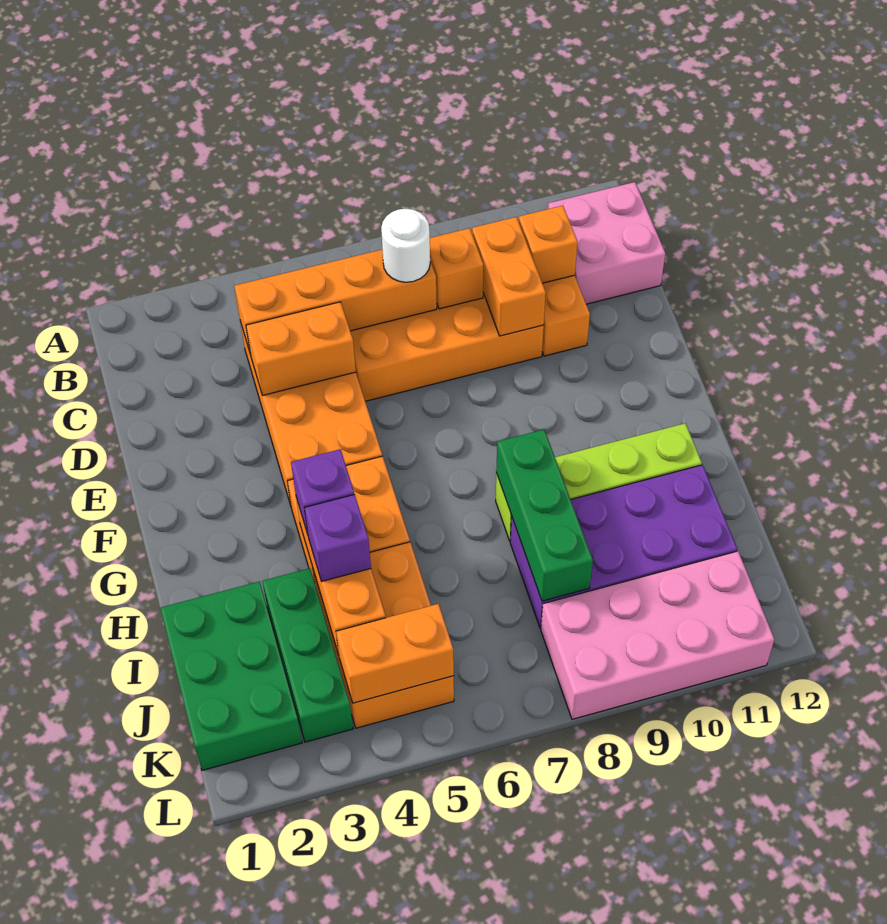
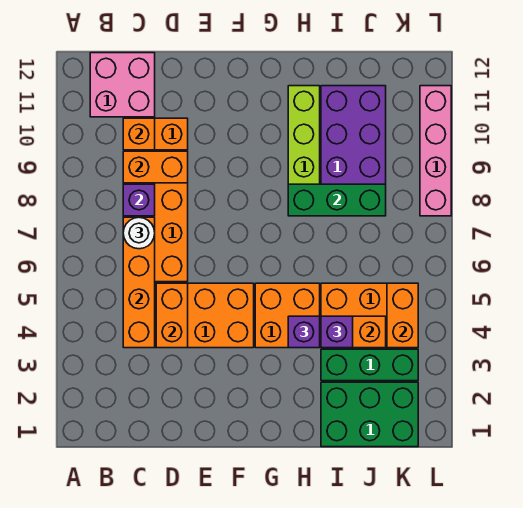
orange brick C8 level 2 -> purple brick C8 level 2
pink brick K8:L11 level 1 -> pink brick L8:L11 level 1

